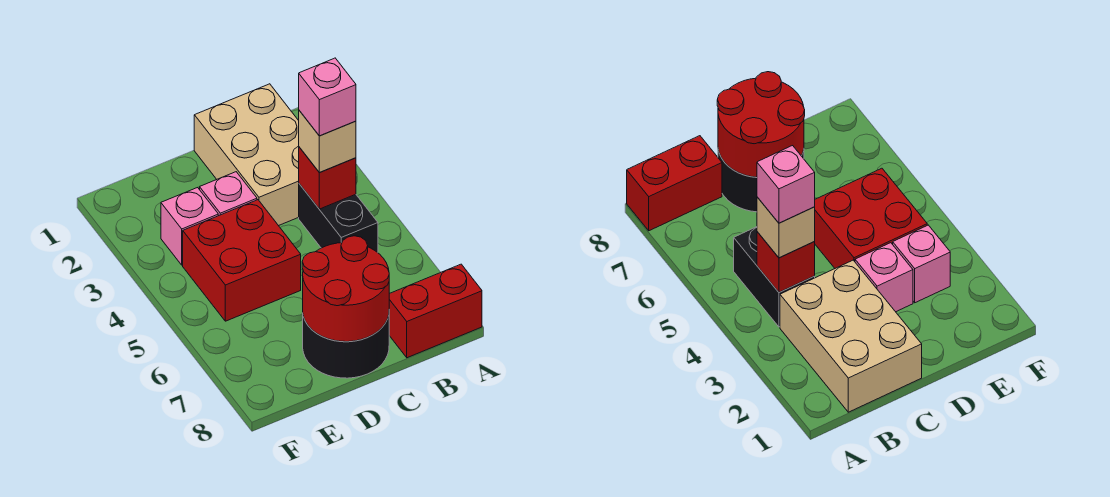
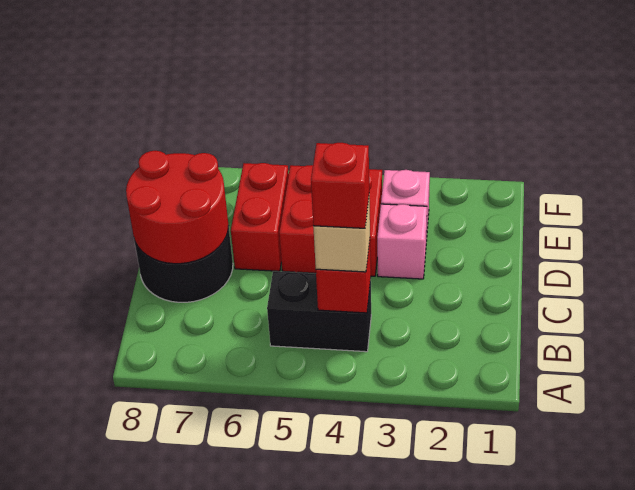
red brick A8:B8 level 1 -> red brick D6:E6 level 1
tan brick B1:C3 level 1 -> none
pink brick B4 level 4 -> red brick B4 level 4

